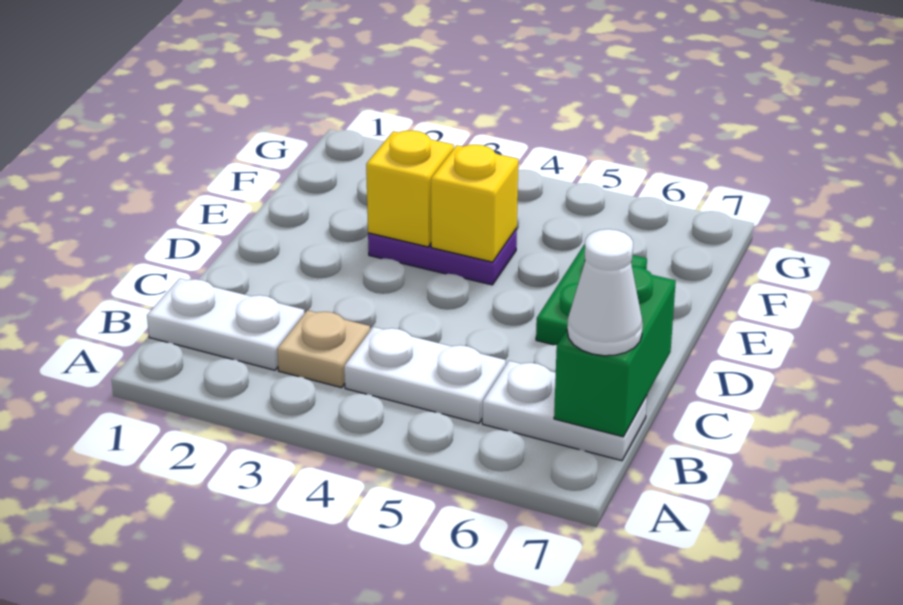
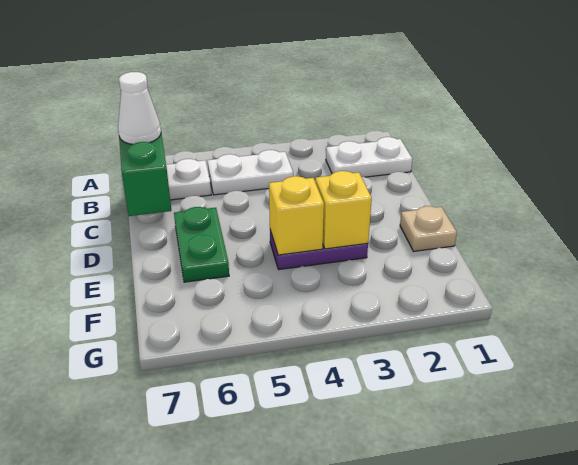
tan plate B3 level 1 -> tan plate E1 level 1

